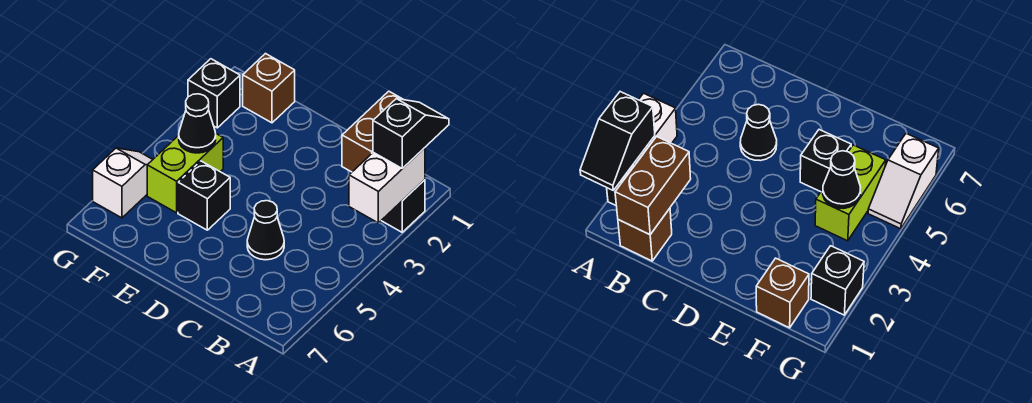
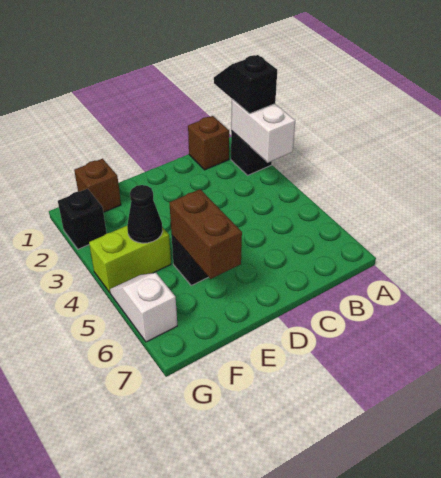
brown brick B1:B2 level 2 -> brown brick E5:E6 level 2
black cone C5 level 1 -> none
lime brick F4:F5 level 1 -> lime brick F4:G4 level 1

